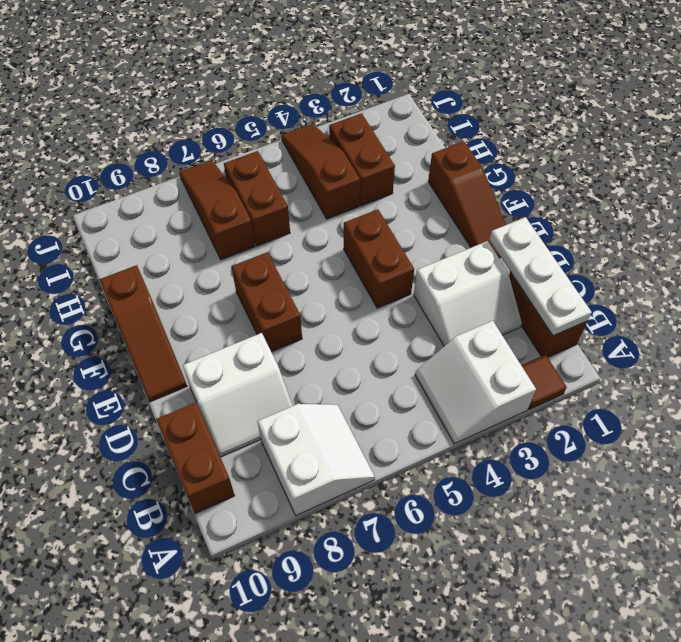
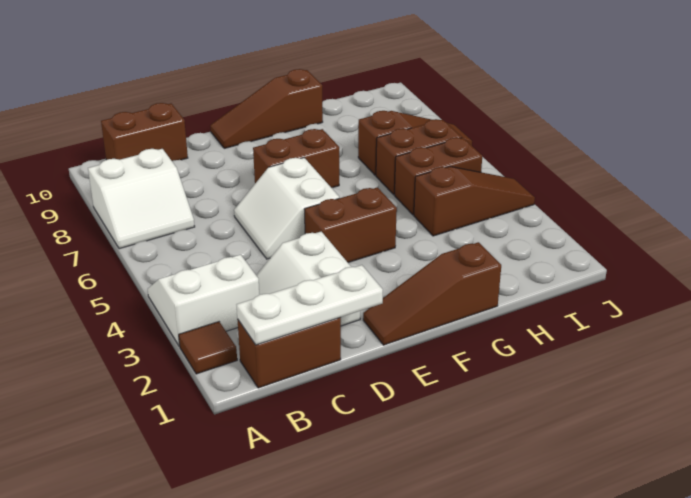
white slope C8:D9 level 1 top D -> white slope D5:E6 level 1 top E
brown brick H3:I3 level 1 -> brown brick H5:I5 level 1

